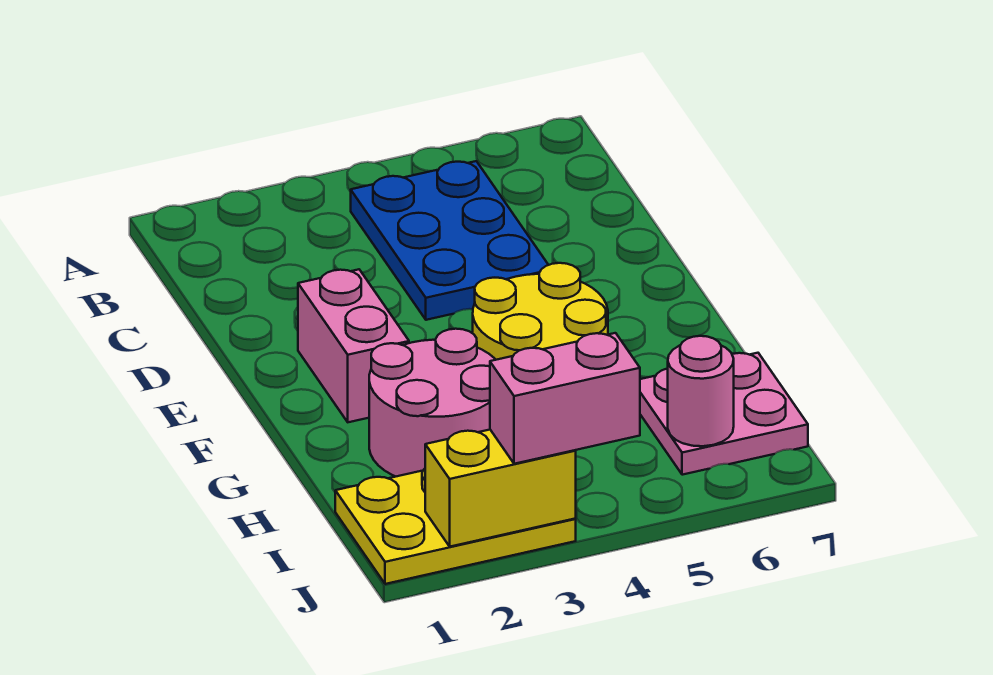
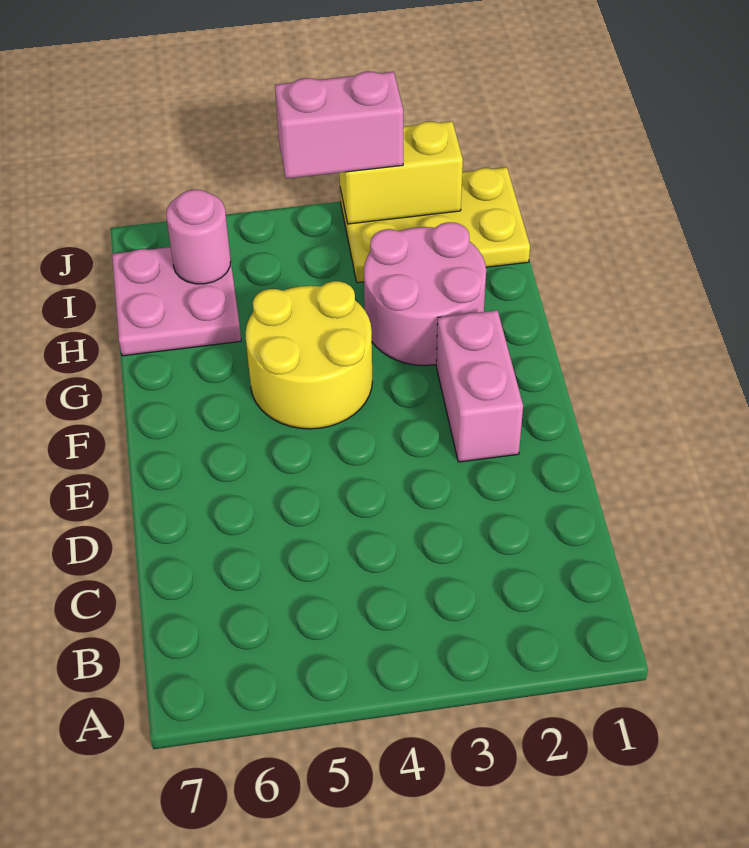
blue plate B4:D5 level 1 -> none

